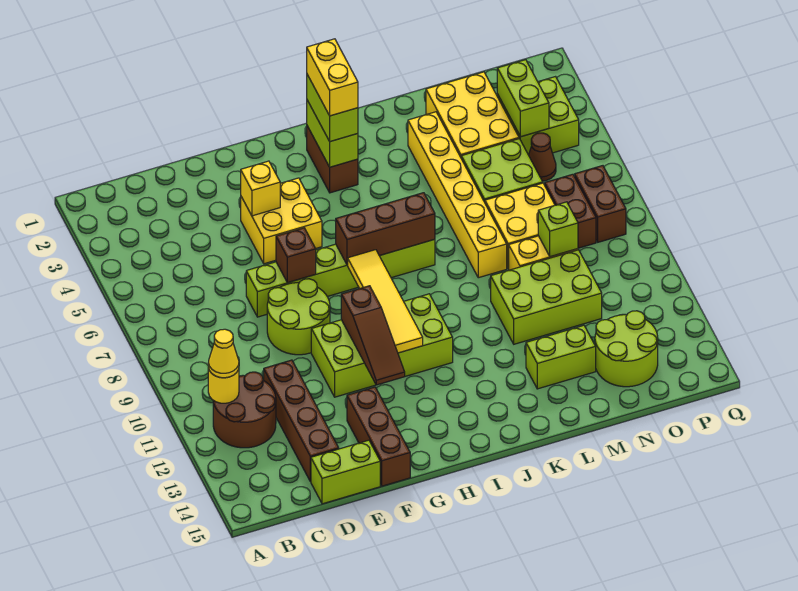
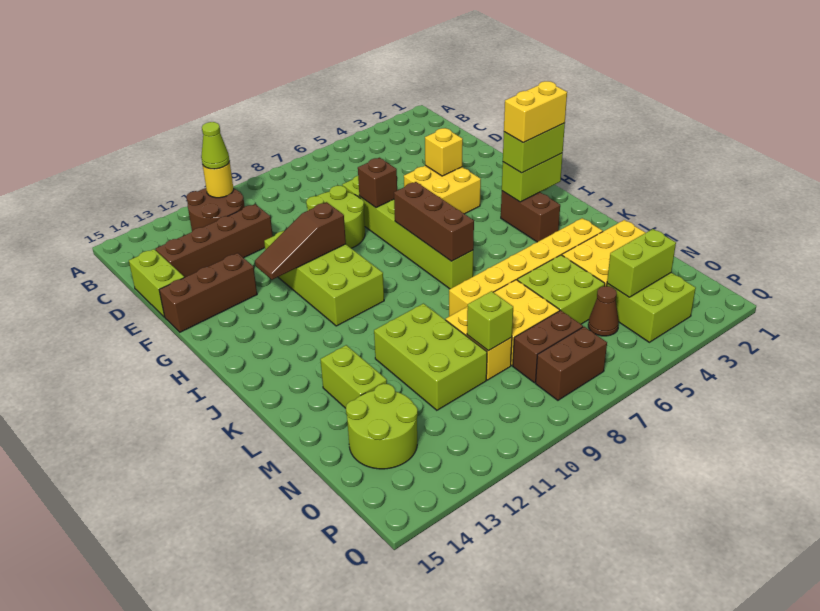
yellow cone B11 level 3 -> lime cone B11 level 3
yellow tile H8:H11 level 2 -> none
brown brick I2:I3 level 1 -> brown brick I3:J3 level 1

